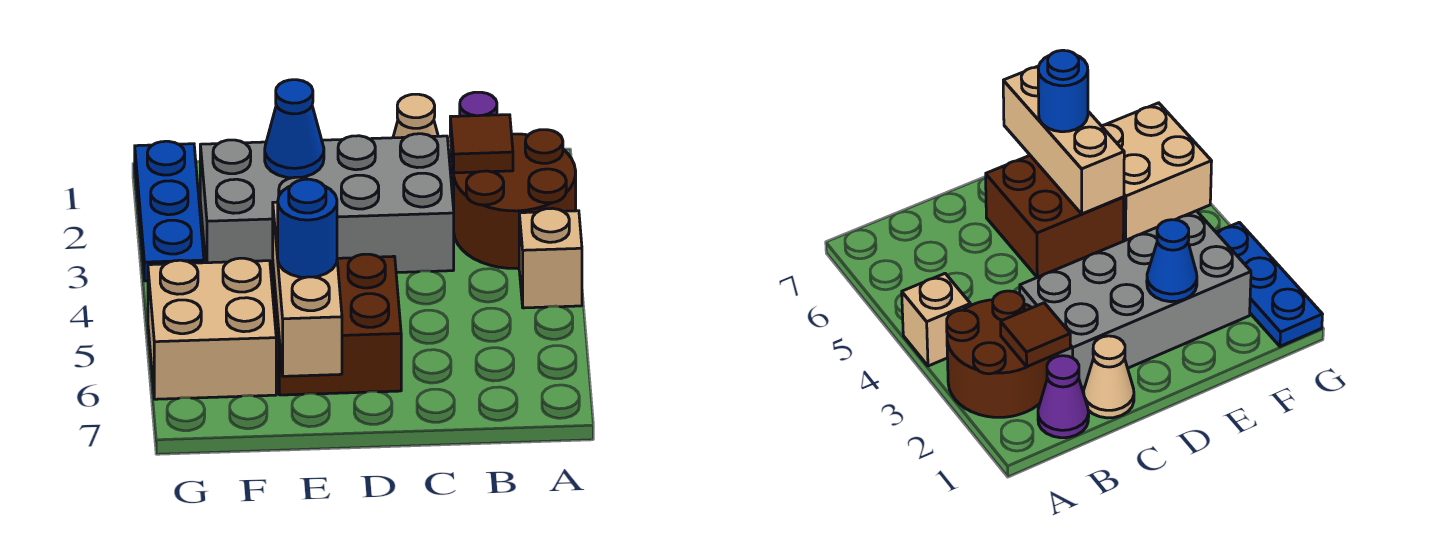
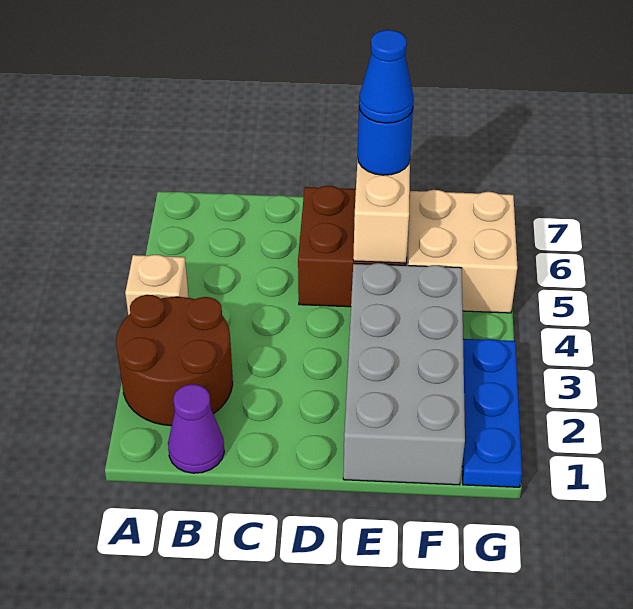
brown tile B2 level 2 -> none
tan cone C1 level 1 -> none
grey brick C2:F3 level 1 -> grey brick E1:F4 level 1
blue cone E2 level 2 -> blue cone E6 level 4

